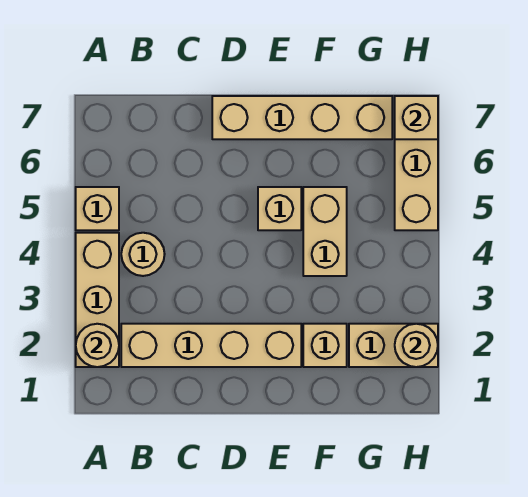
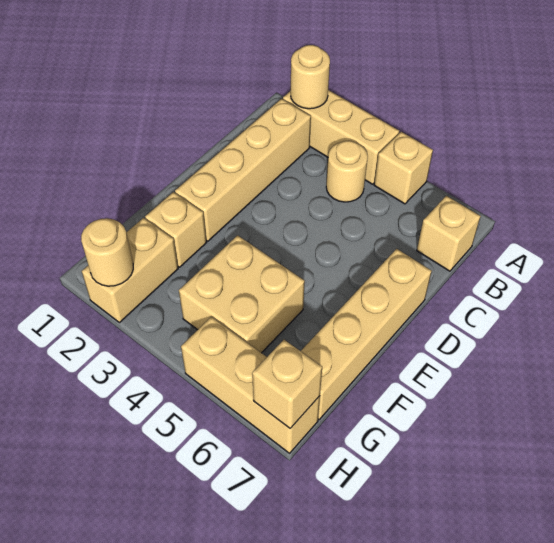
tan brick E5 level 1 -> tan brick B7 level 1
tan brick F4:F5 level 1 -> tan brick F4:G5 level 1

